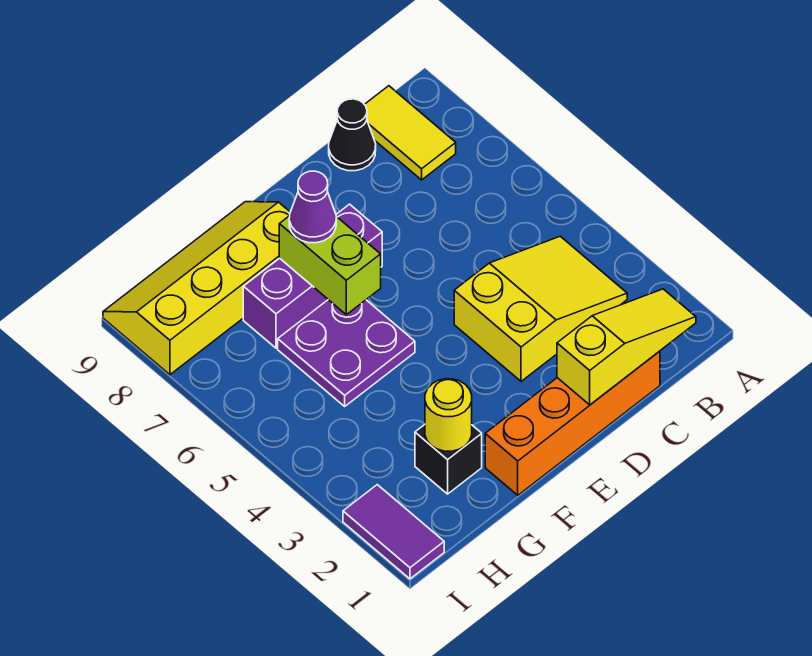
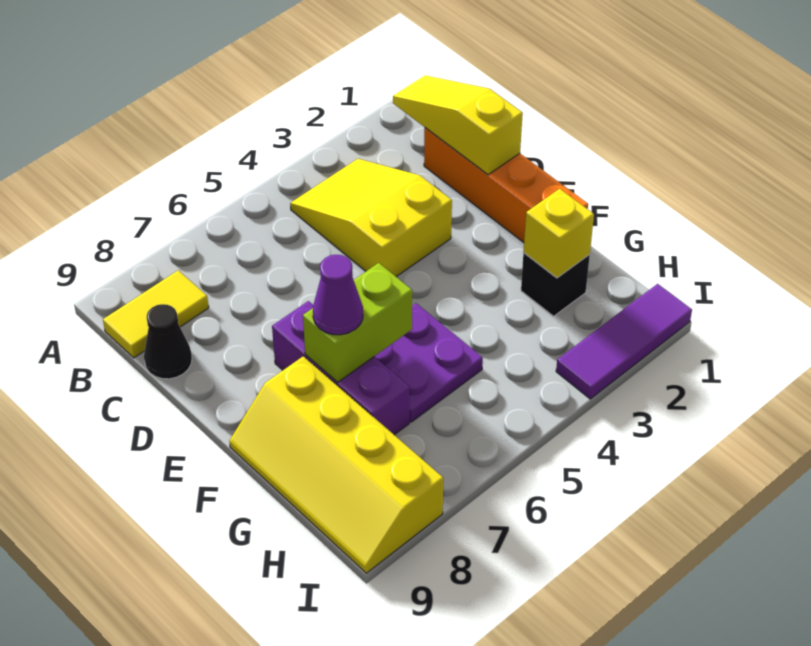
yellow round brick G2 level 2 -> yellow brick G2 level 2
purple tile I1:I2 level 1 -> purple tile I1:I3 level 1

